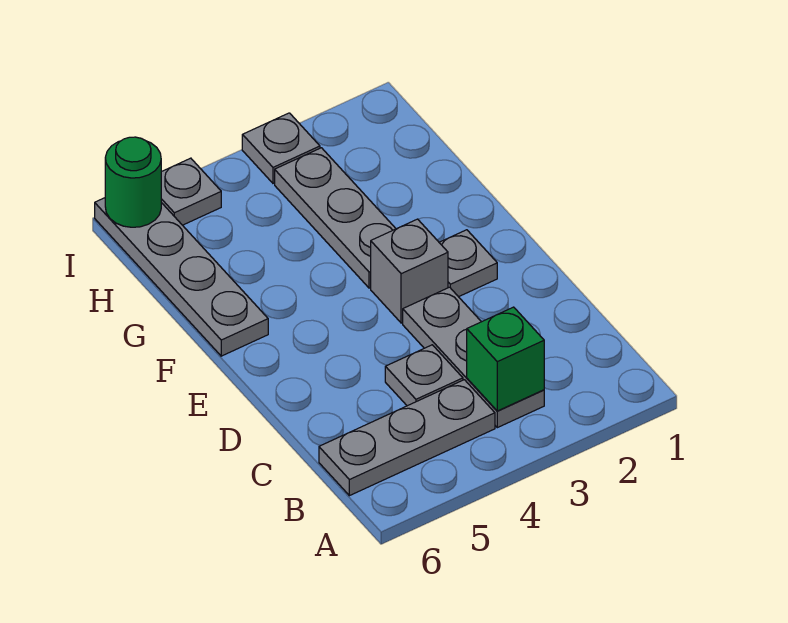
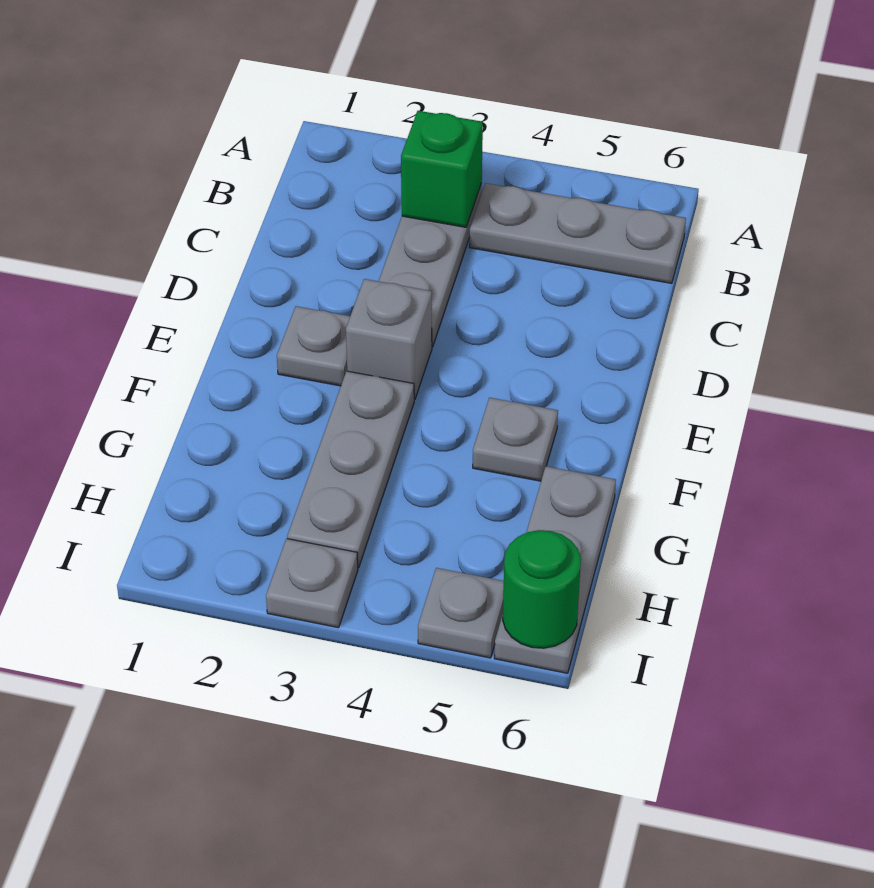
grey plate C4 level 1 -> grey plate F5 level 1
grey plate F6:I6 level 1 -> grey plate G6:I6 level 1

